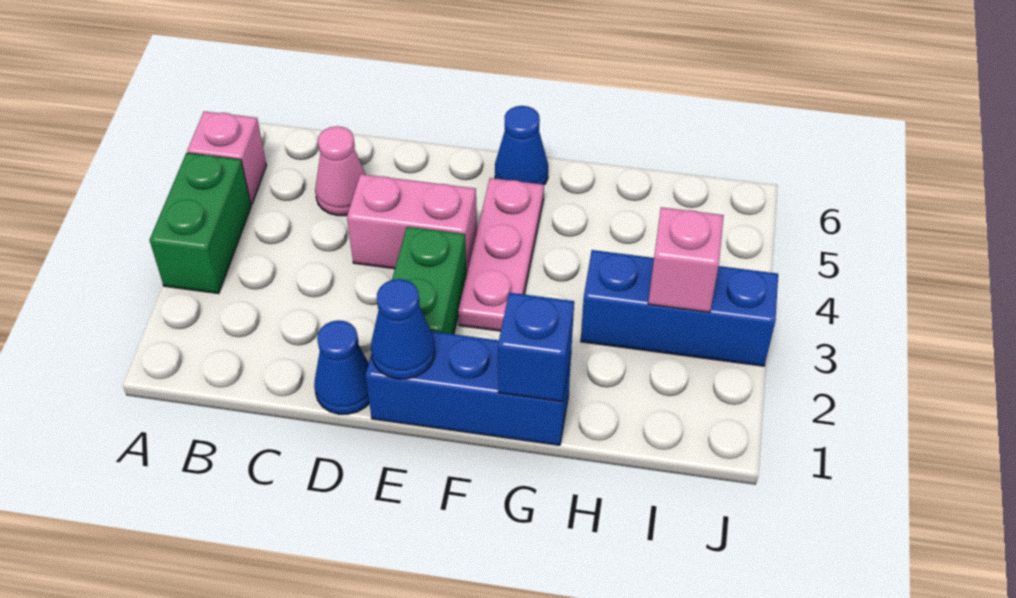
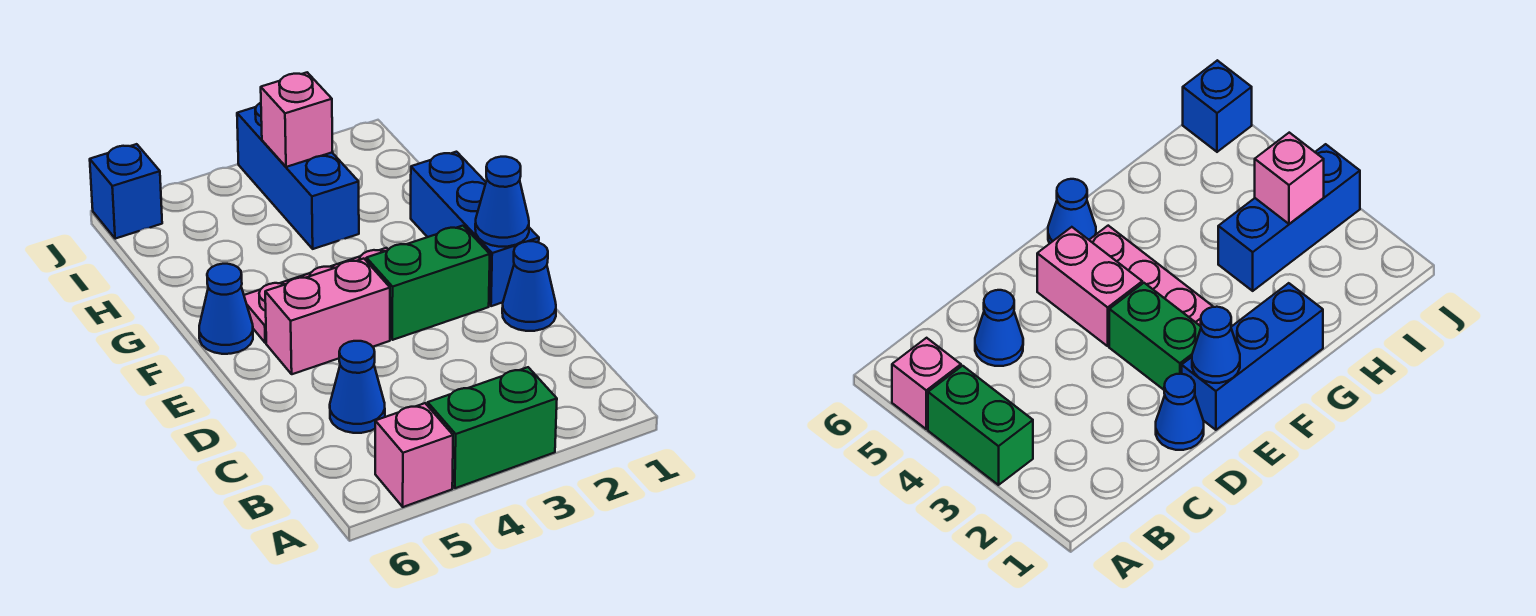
pink cone C5 level 1 -> blue cone C5 level 1
pink brick D4:E4 level 1 -> pink brick E4:E5 level 1
blue brick G1 level 2 -> blue brick J6 level 1

